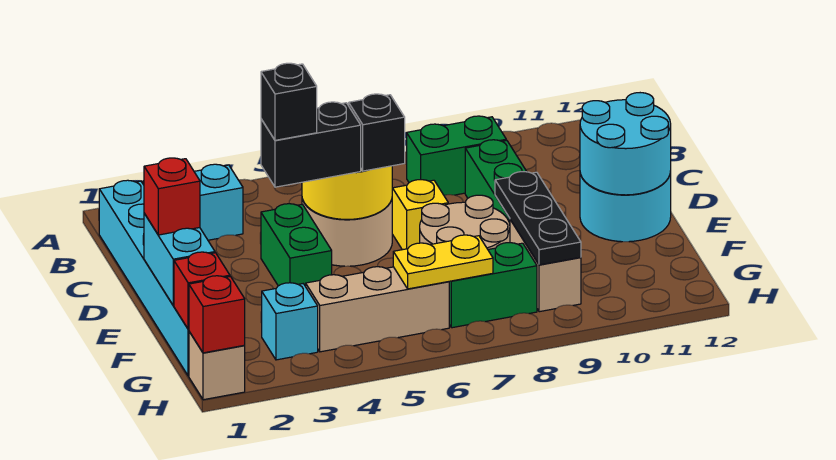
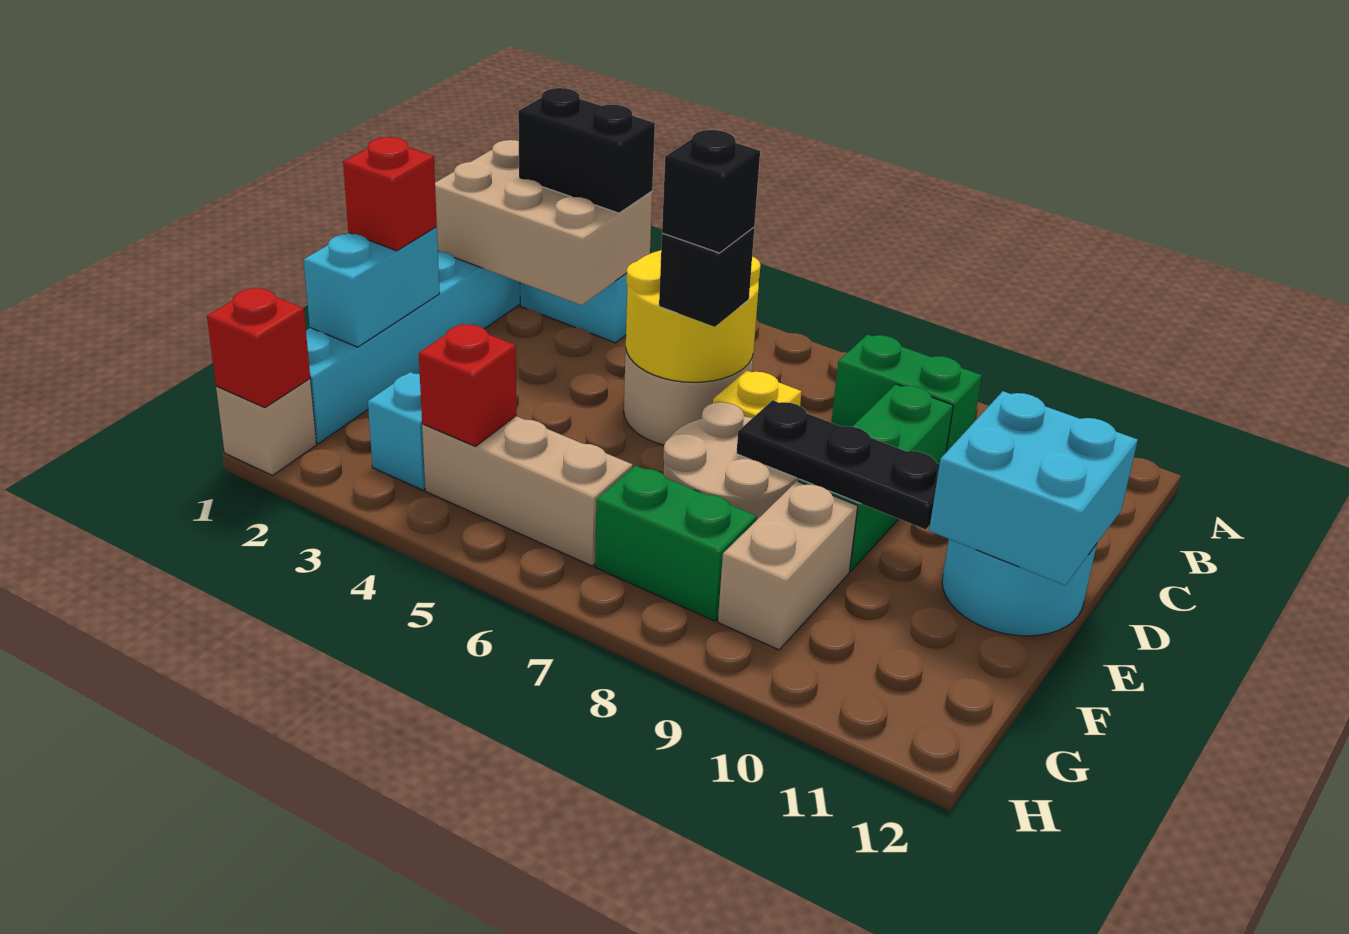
none -> tan brick B1:C3 level 2
green brick D4:E4 level 1 -> none
black brick D4:D5 level 3 -> black brick B2:B3 level 3
black brick D4 level 4 -> black brick D6 level 4
cyan round brick D11:E12 level 2 -> cyan brick D11:E12 level 2
black plate E9:G9 level 2 -> black plate E8:E10 level 2
red brick G1 level 2 -> red brick G4 level 2
yellow plate G6:G7 level 2 -> none

